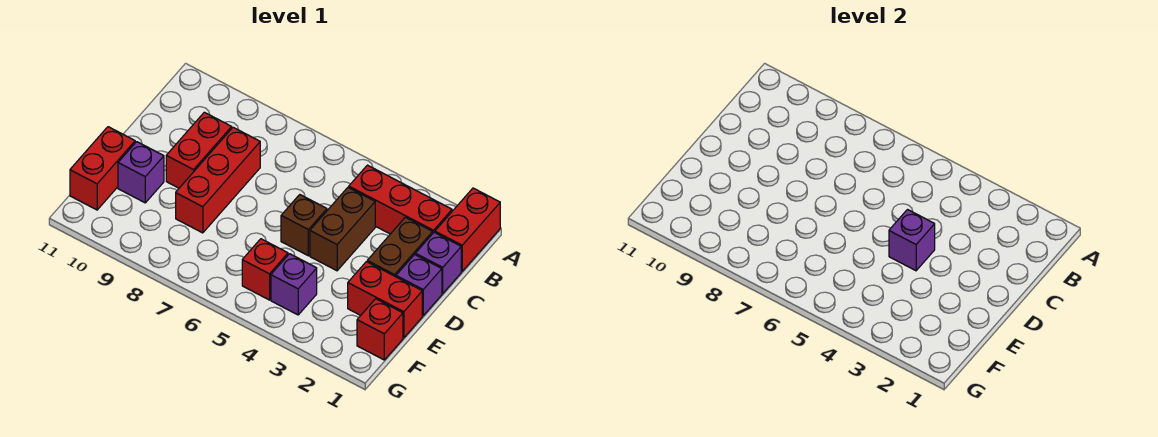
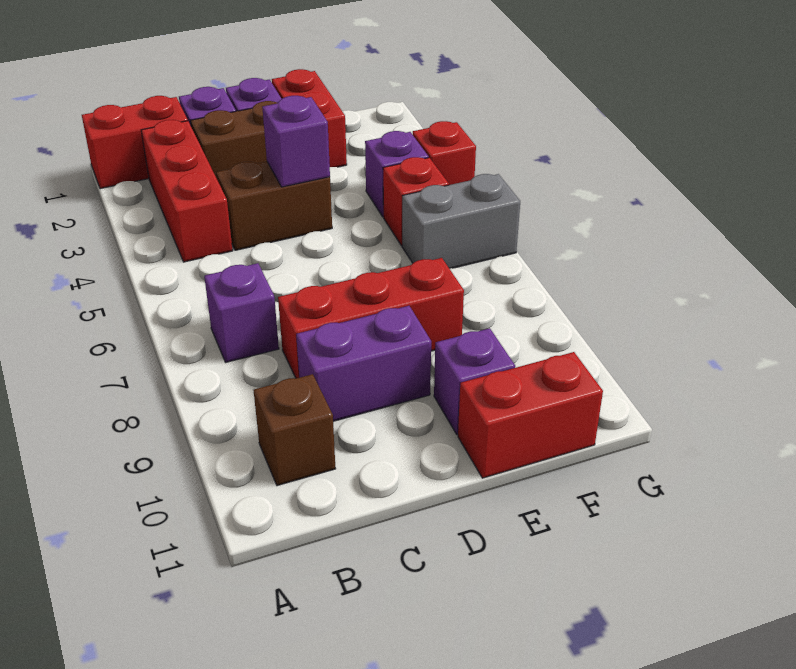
none -> purple brick B7 level 1
red brick C9:D9 level 1 -> purple brick C9:D9 level 1
brown brick D5 level 1 -> brown brick B10 level 1
red brick F1 level 1 -> red brick G4 level 1
none -> grey brick F6:G6 level 1

